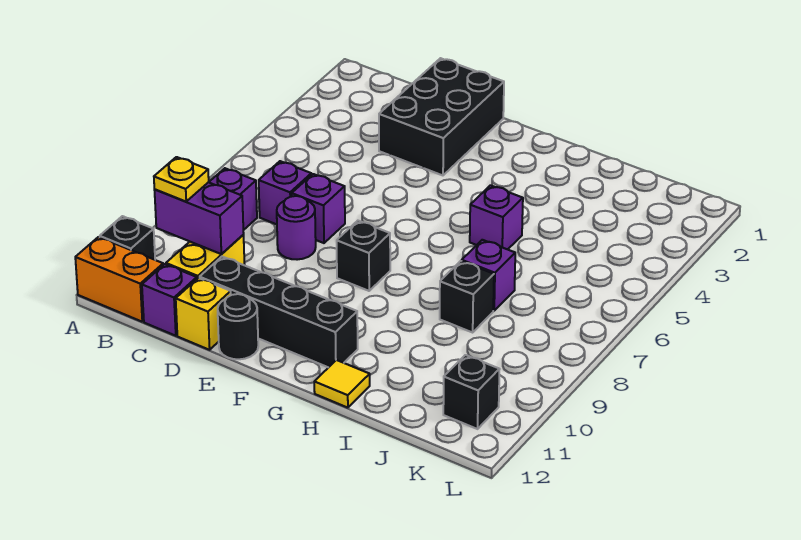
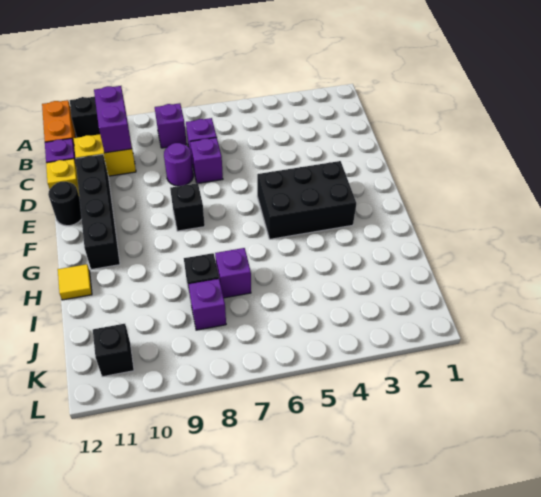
yellow plate B10 level 3 -> none
black brick D1:E3 level 1 -> black brick F3:G5 level 1
purple brick H5 level 1 -> purple brick J8 level 1

